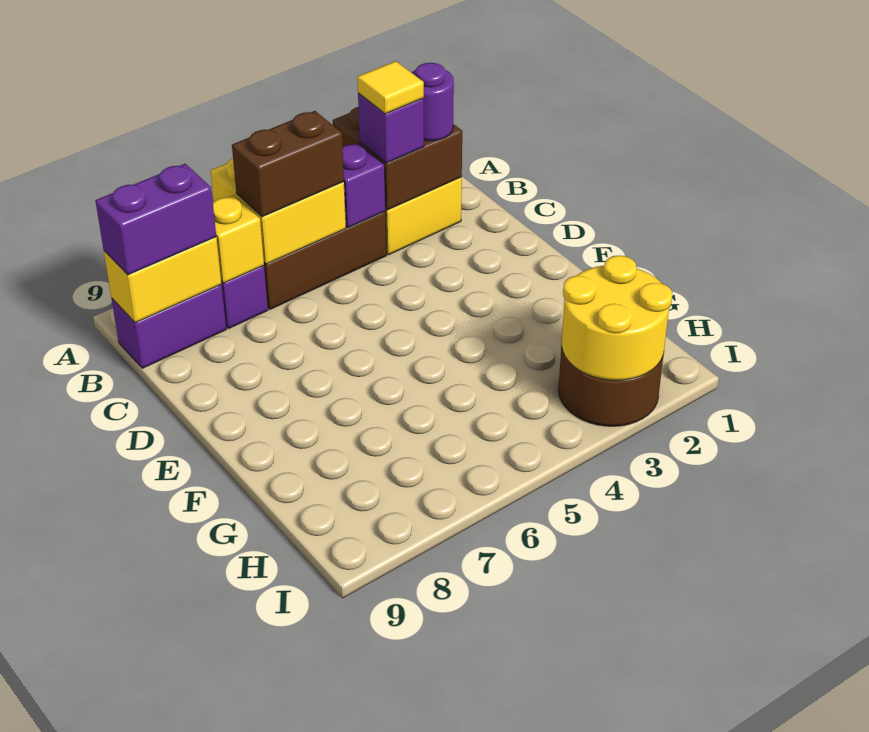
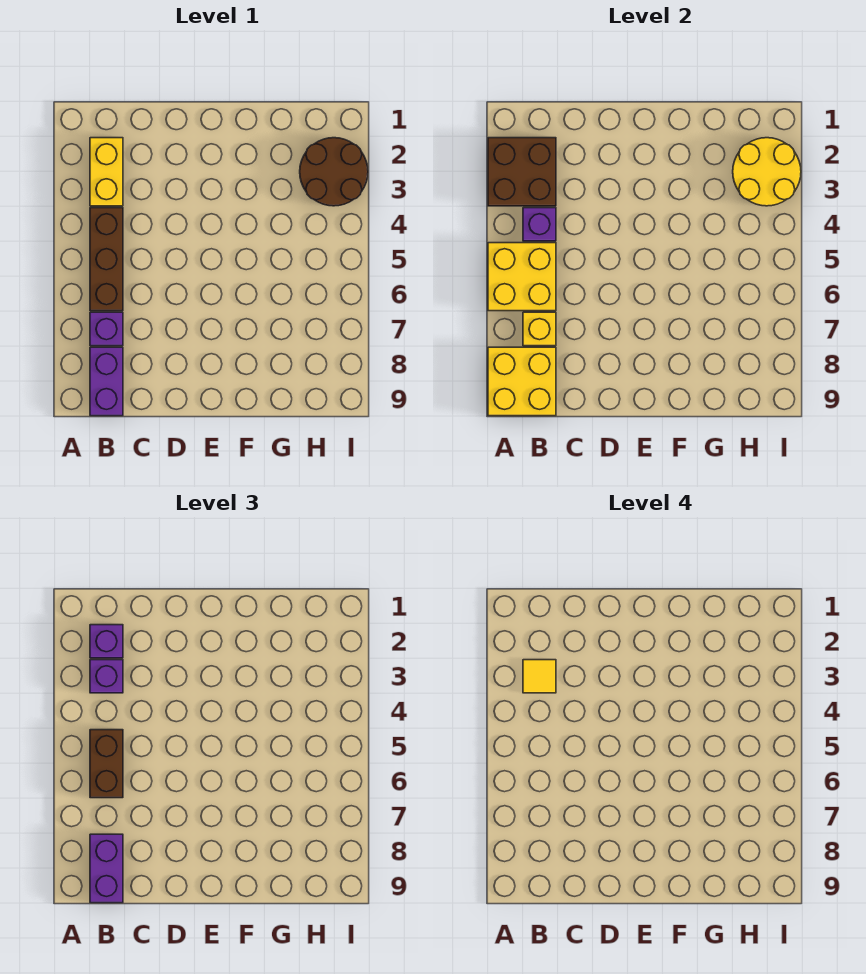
purple round brick B2 level 3 -> purple brick B2 level 3
yellow brick B8:B9 level 2 -> yellow brick A8:B9 level 2

